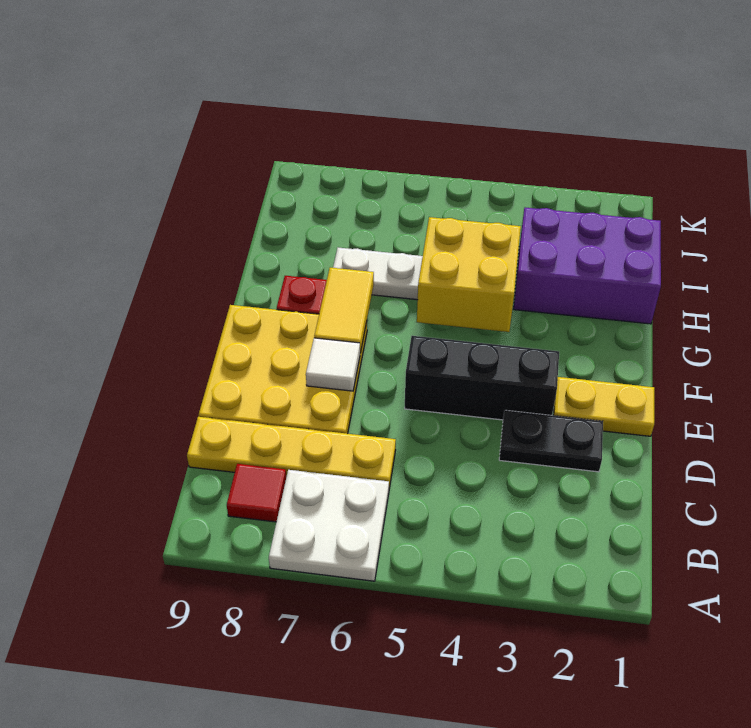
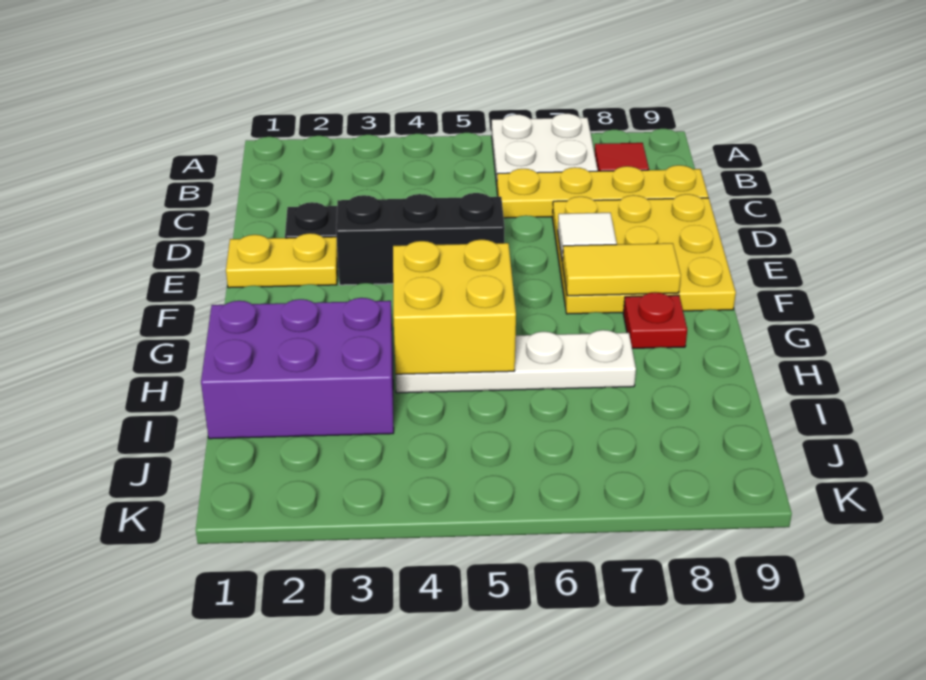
yellow tile F7:G7 level 2 -> yellow tile F7:F8 level 2

